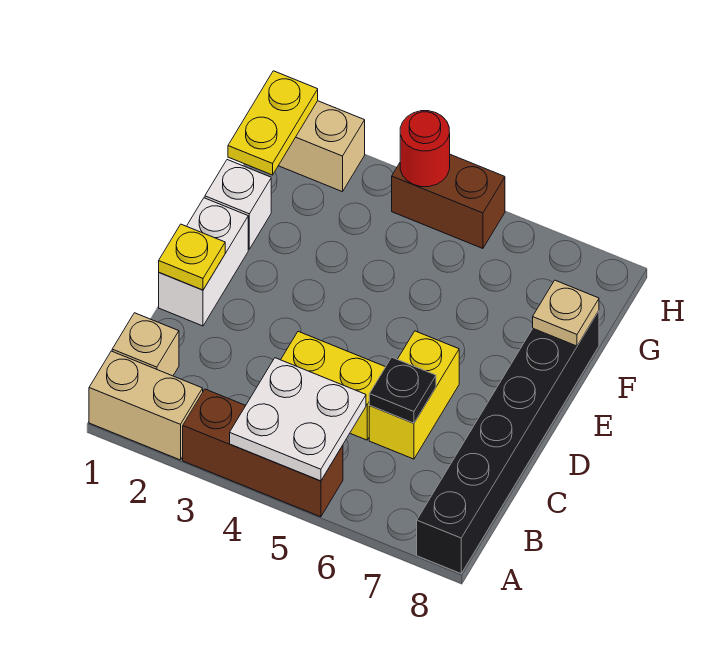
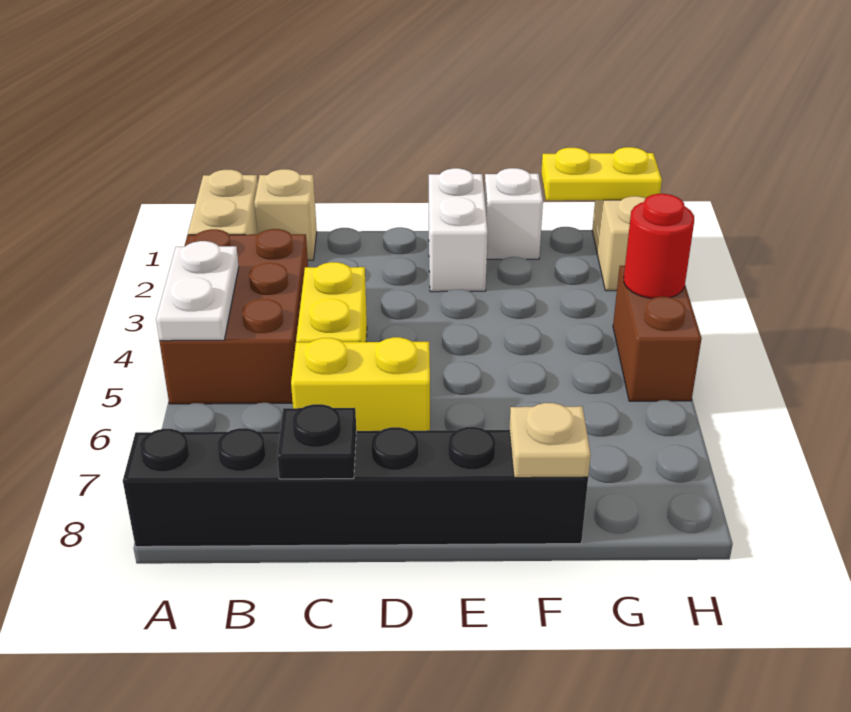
brown brick A3:A5 level 1 -> brown brick A3:B5 level 1
white plate A4:B5 level 2 -> white plate A4:A5 level 2
black plate C6 level 2 -> black plate C8 level 2
white brick D1:E1 level 1 -> white brick E1:E2 level 1
yellow plate D1 level 2 -> none

